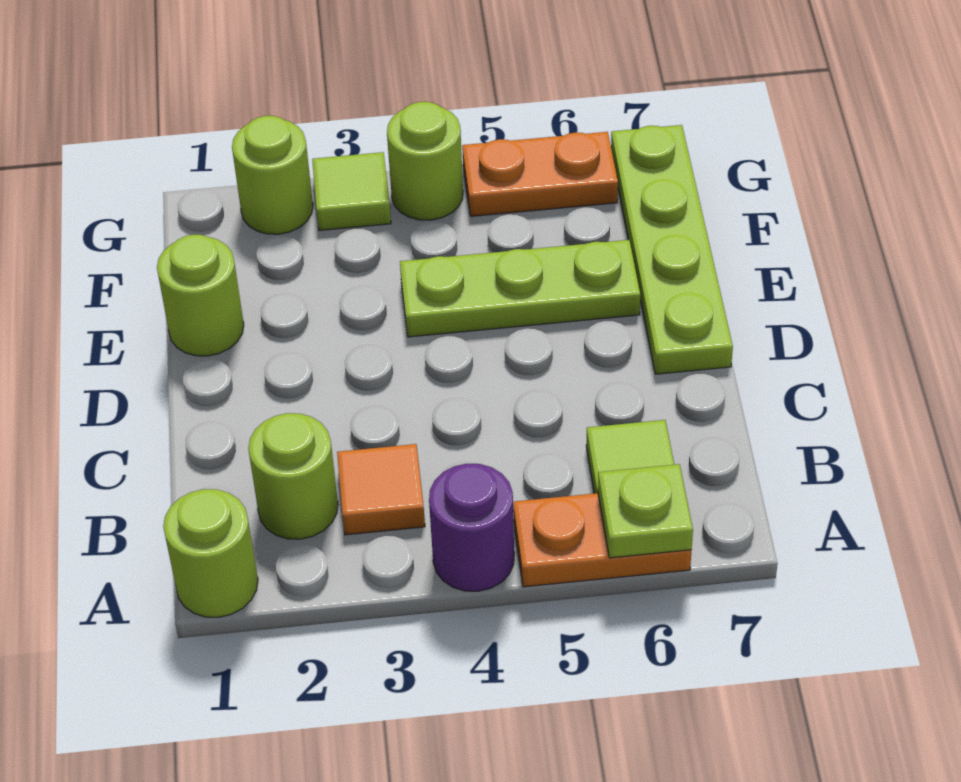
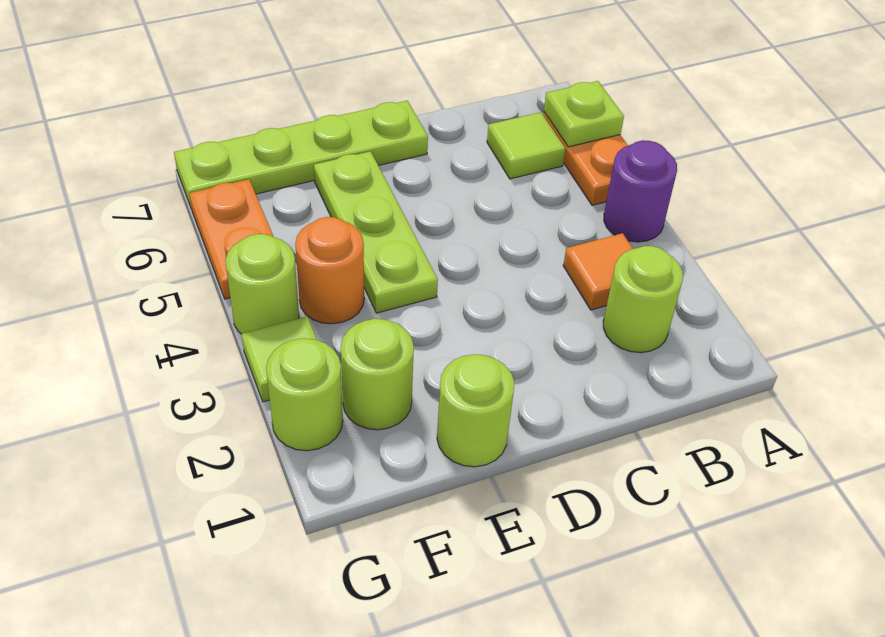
lime round brick A1 level 1 -> lime round brick F2 level 1
none -> orange round brick F4 level 1

